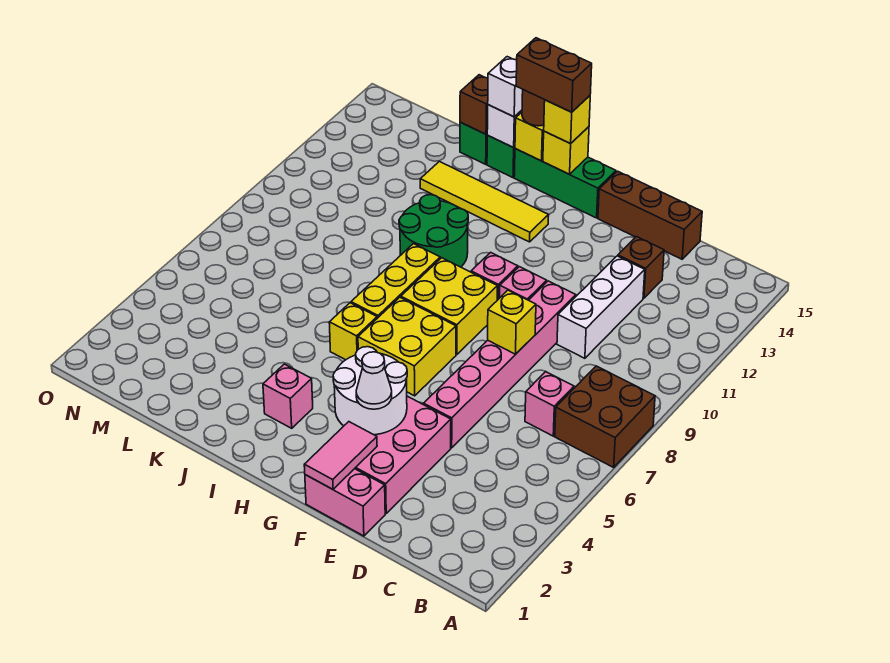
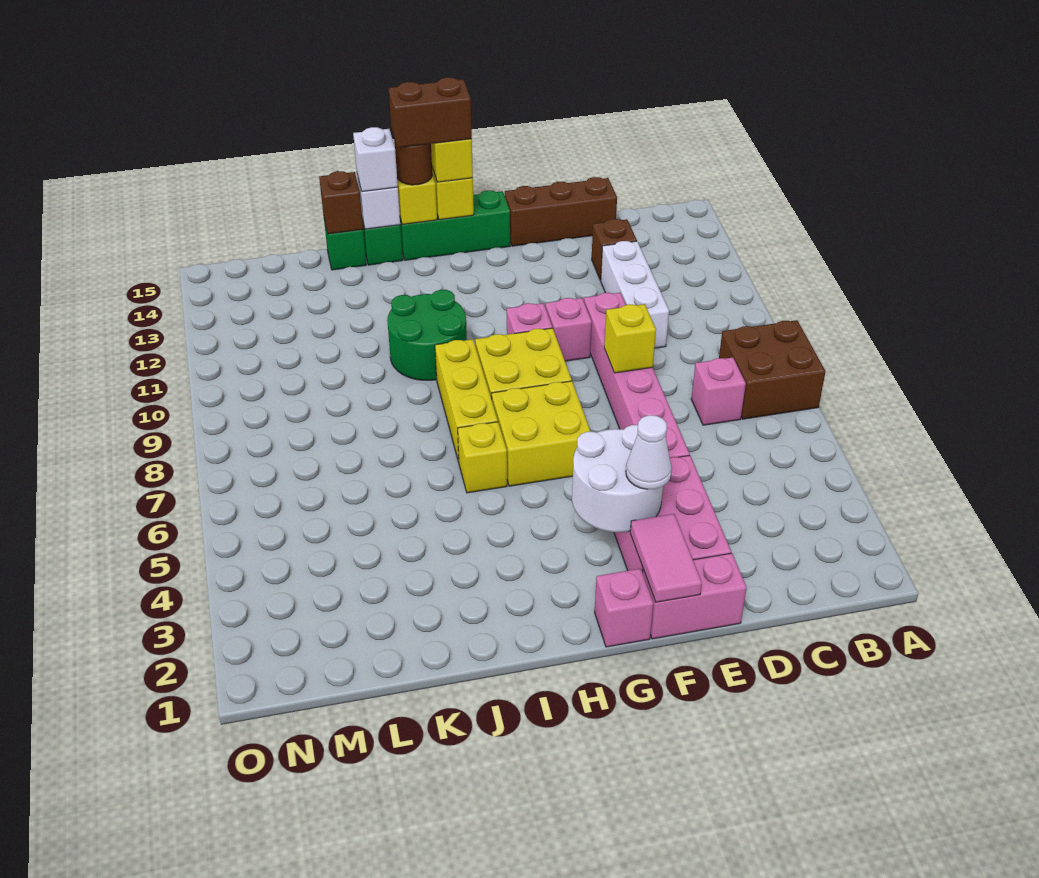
yellow tile H13:K13 level 1 -> none
pink brick I3 level 1 -> pink brick G1 level 1

